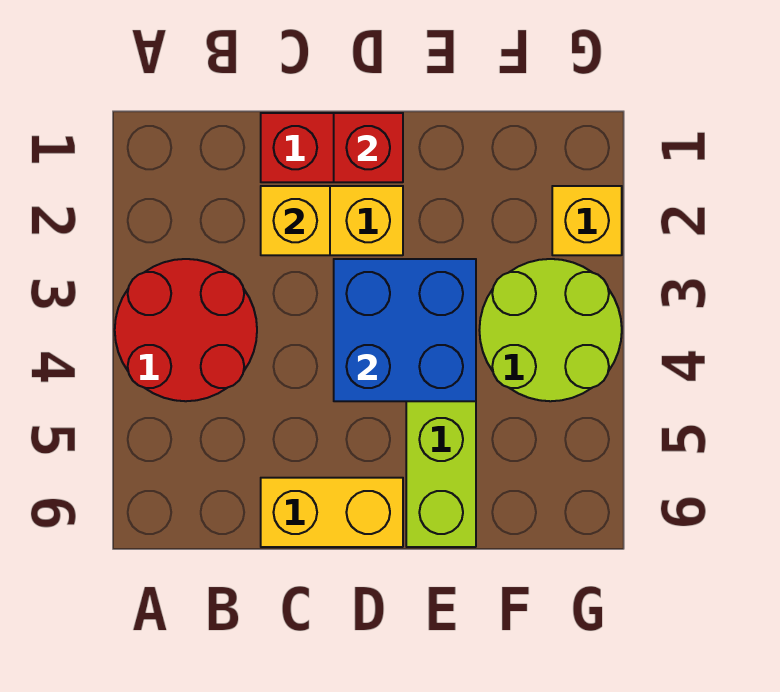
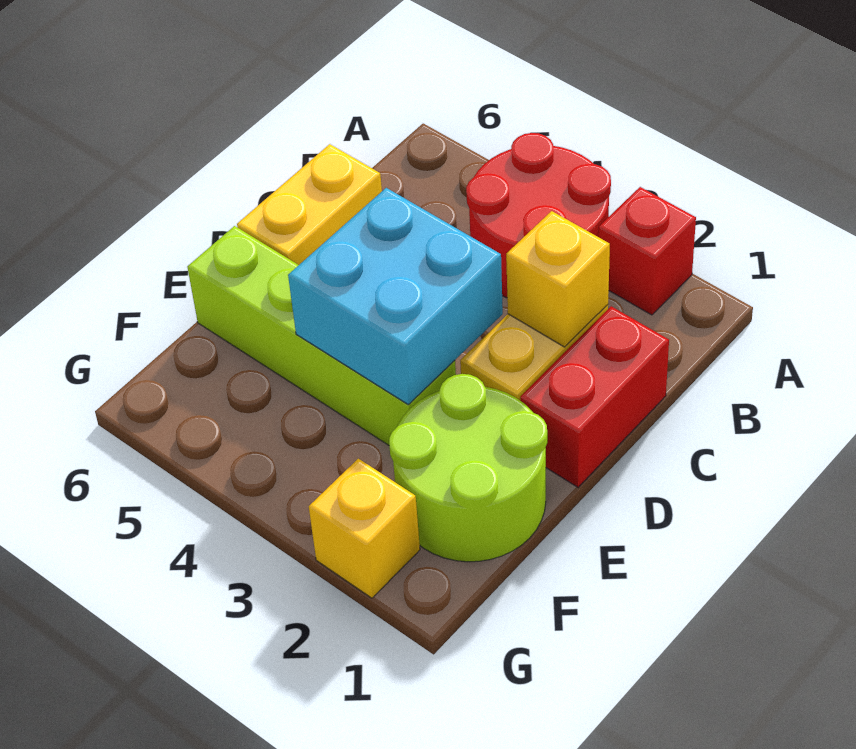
red brick D1 level 2 -> red brick A2 level 1
blue brick D3:E4 level 2 -> cyan brick D3:E4 level 2
lime round brick F3:G4 level 1 -> lime round brick E1:F2 level 1

